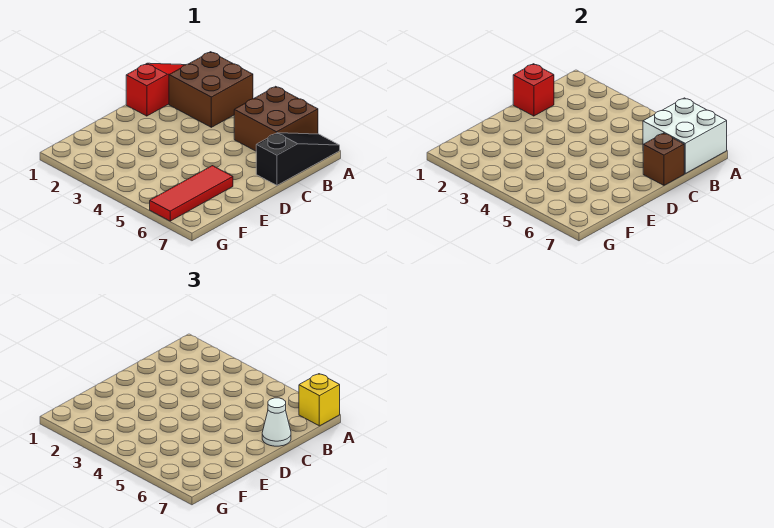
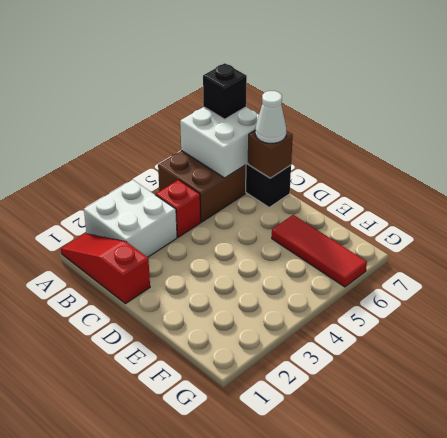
brown brick A2:B3 level 1 -> white brick A2:B3 level 1
yellow brick A7 level 3 -> black brick A7 level 3
red brick C1 level 2 -> red brick B4 level 1

